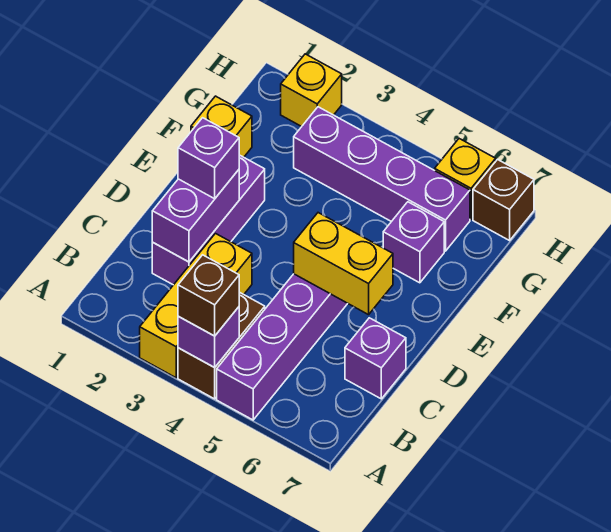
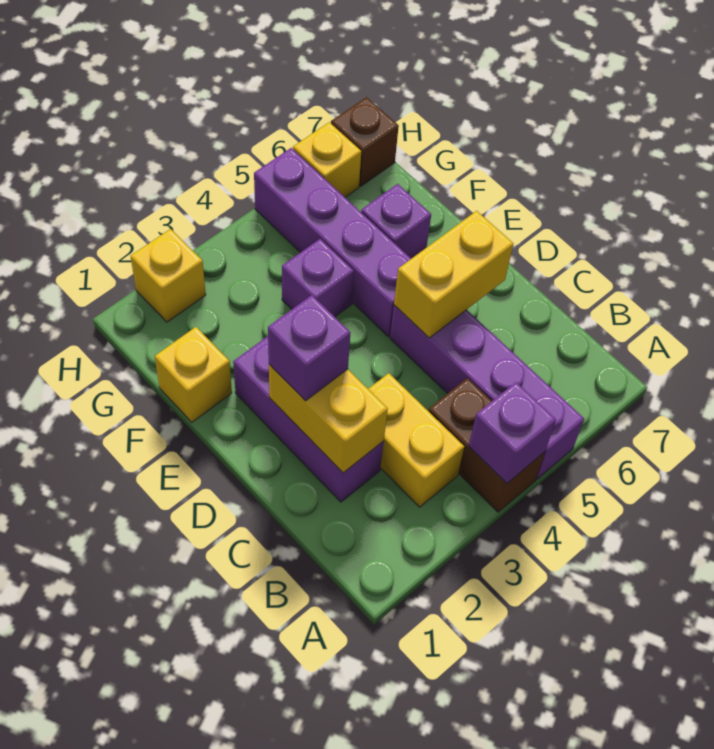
yellow brick A3:C3 level 1 -> yellow brick B3:C3 level 1
brown brick A4 level 3 -> none
purple brick C2:D2 level 2 -> yellow brick C2:D2 level 2
purple brick C7 level 1 -> purple brick F4 level 1
purple brick G3:G6 level 1 -> purple brick E5:H5 level 1

